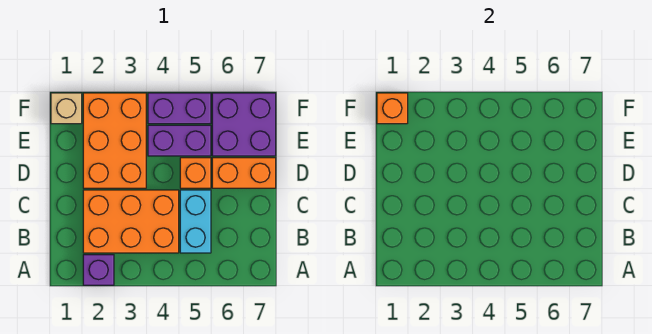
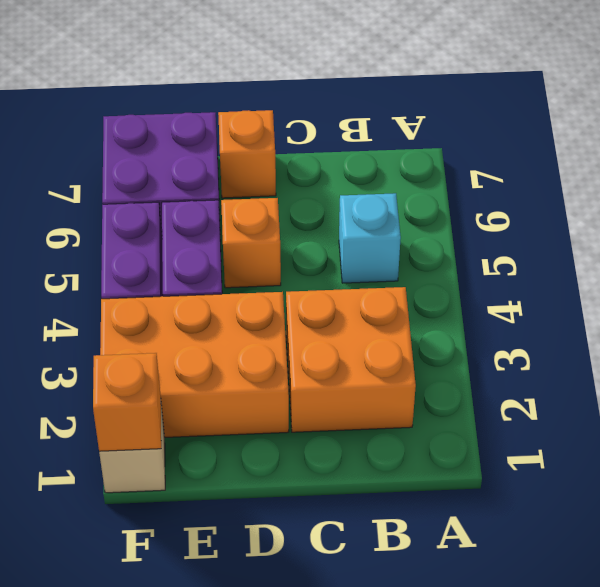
purple brick A2 level 1 -> none
orange brick B2:C4 level 1 -> orange brick B2:C3 level 1
cyan brick B5:C5 level 1 -> cyan brick B5 level 1
orange brick D6:D7 level 1 -> orange brick D7 level 1

